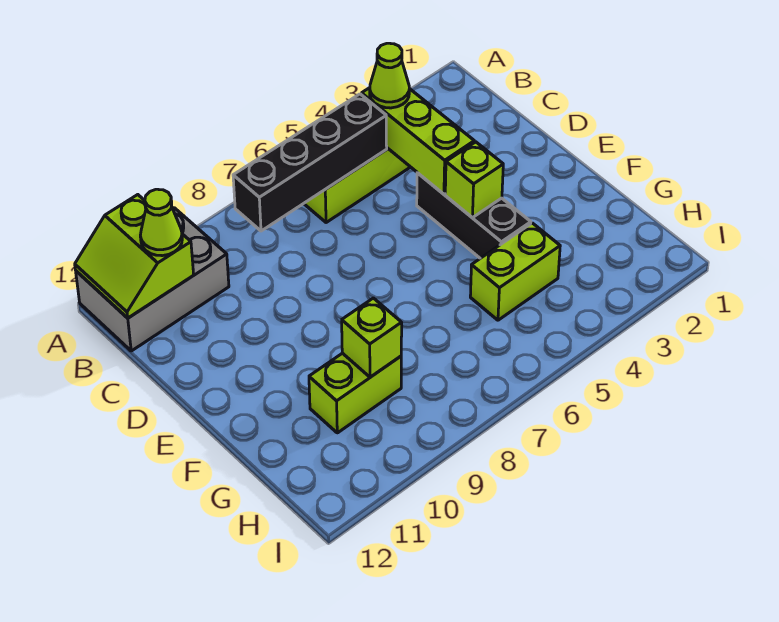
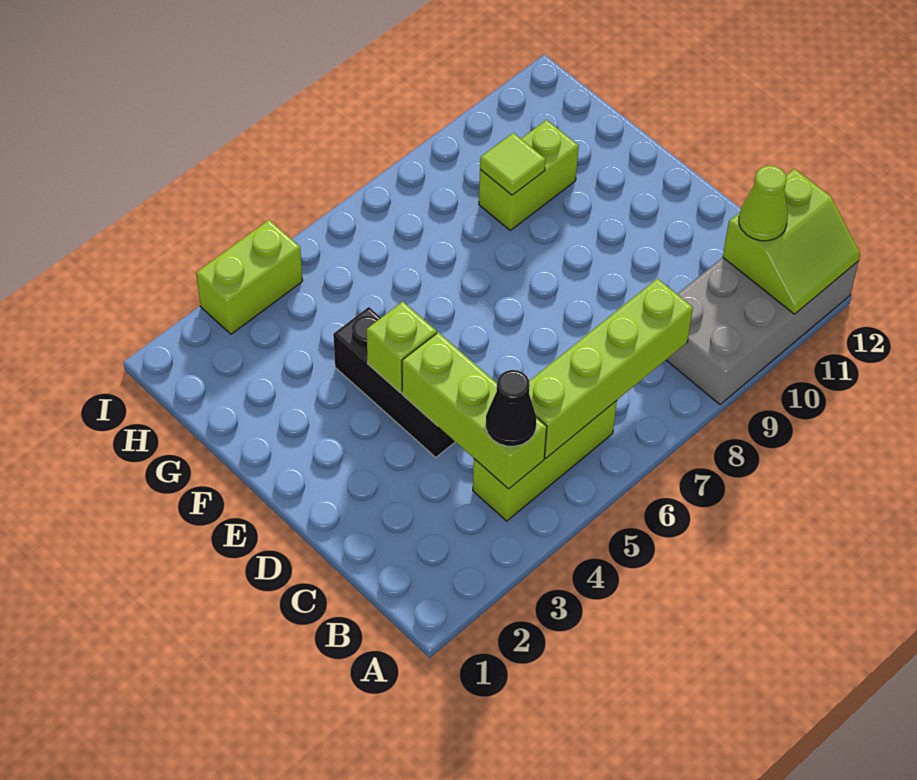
grey brick A10:B12 level 1 -> grey brick A9:B12 level 1
lime slope A11:B12 level 2 top 11 -> lime slope A11:B12 level 2 top B
lime cone B4 level 3 -> black cone B4 level 3
black brick B5:B8 level 2 -> lime brick B5:B8 level 2
lime brick G4:G5 level 1 -> lime brick I3:I4 level 1
lime brick G9 level 2 -> lime tile G9 level 2

